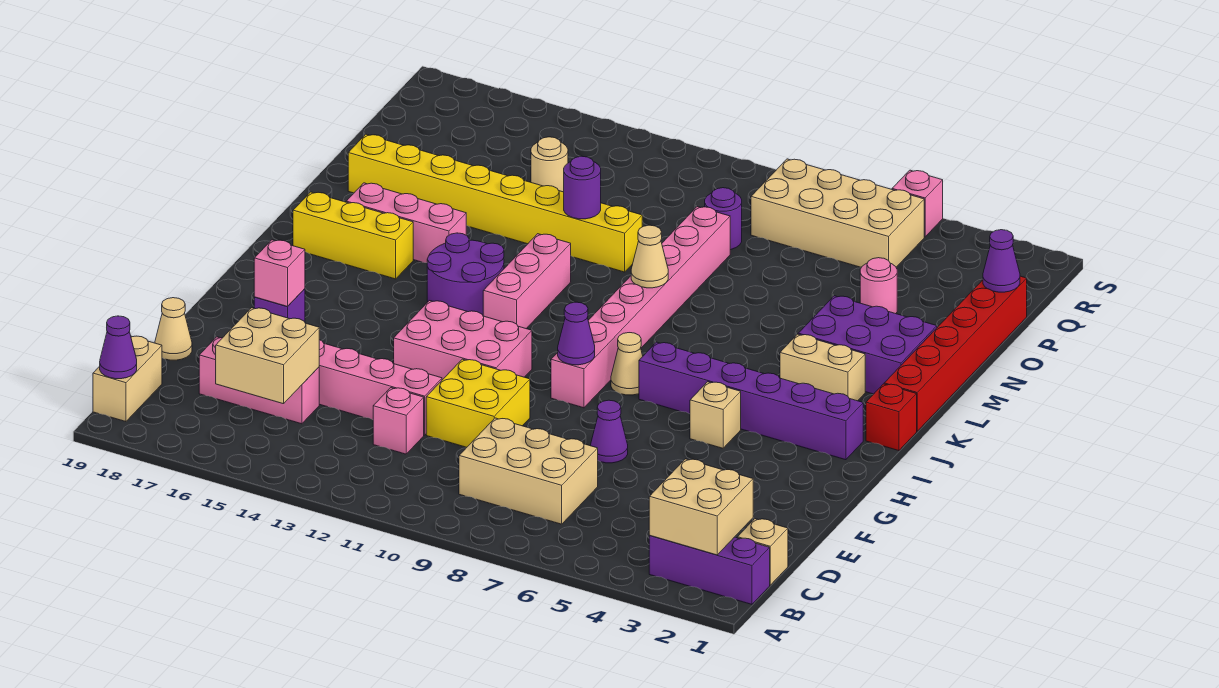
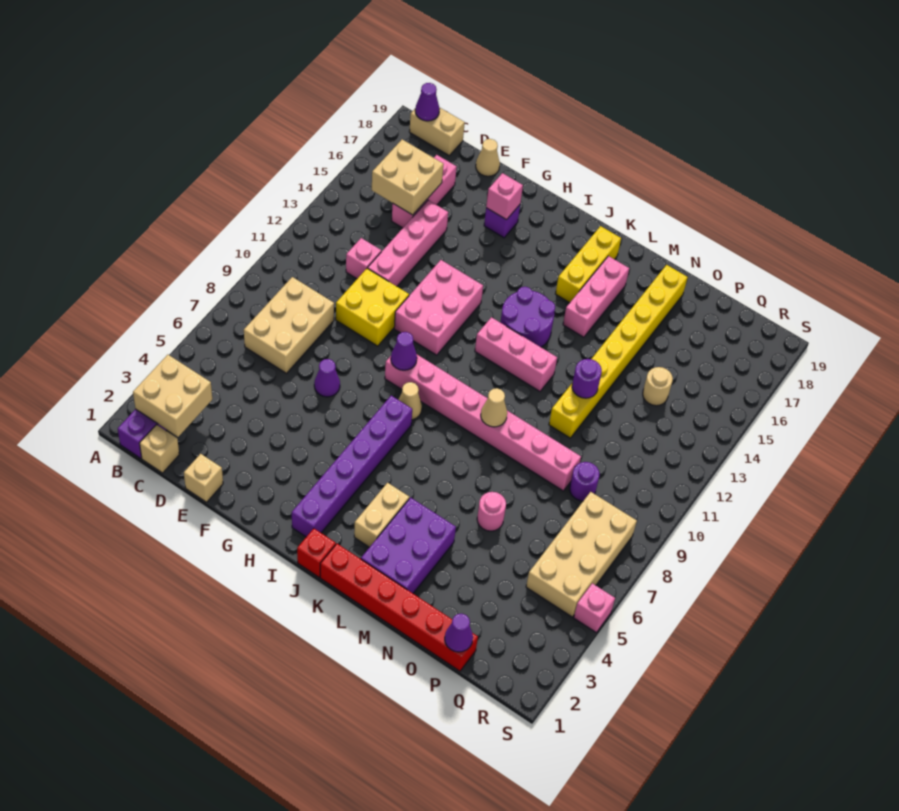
tan brick H5 level 1 -> tan brick E1 level 1
pink round brick O4 level 1 -> pink round brick N6 level 1

